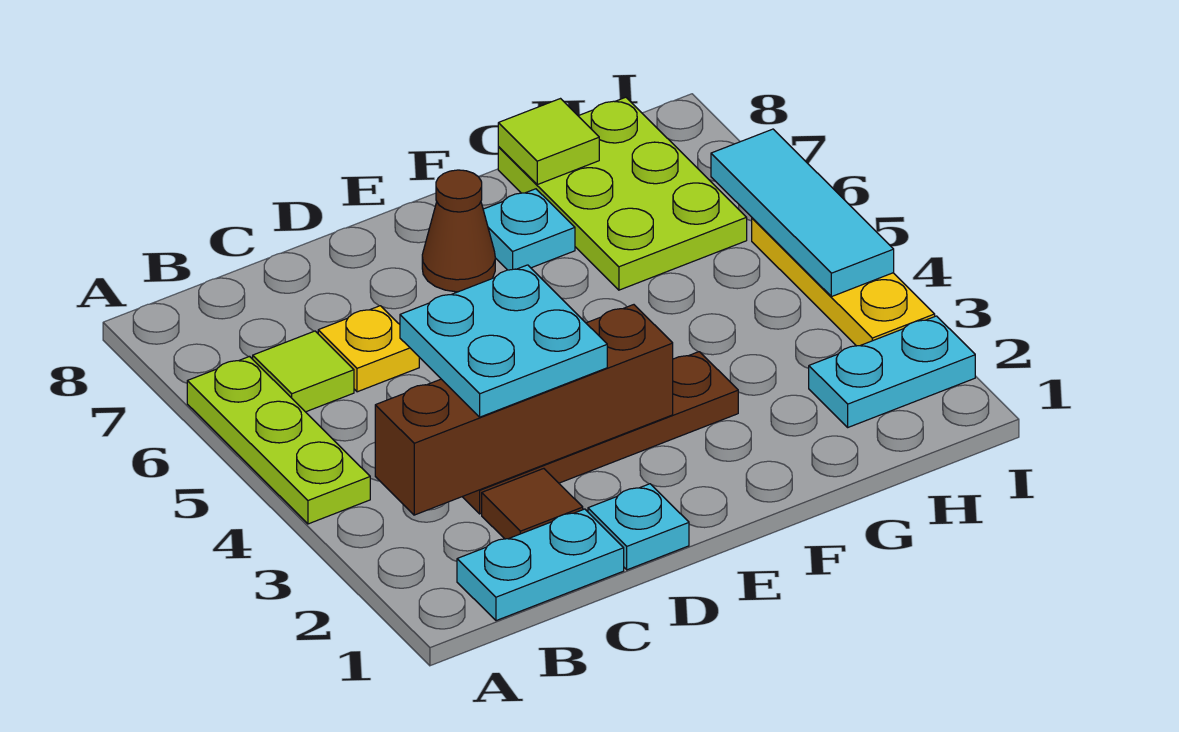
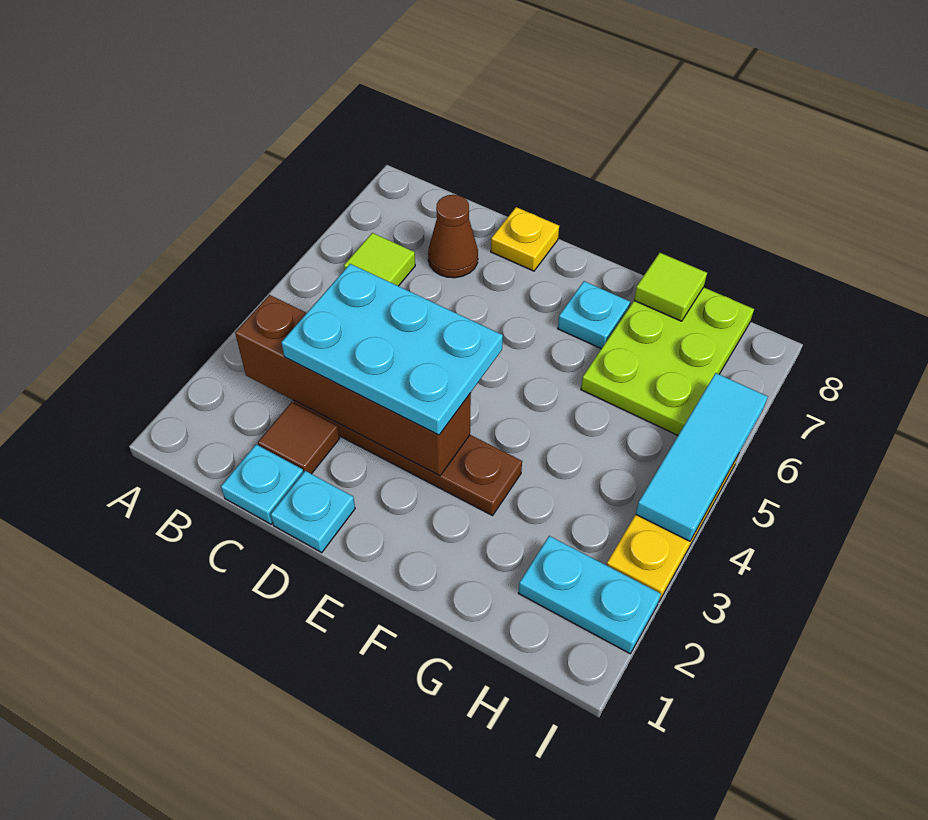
lime plate A4:A6 level 1 -> none
cyan plate B1:C1 level 1 -> cyan plate C1 level 1
cyan plate C3:D4 level 3 -> cyan plate C3:E4 level 3
yellow plate C6 level 1 -> yellow plate D8 level 1
brown cone E7 level 1 -> brown cone C7 level 1

